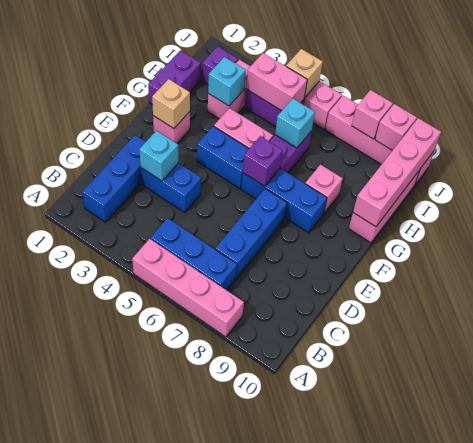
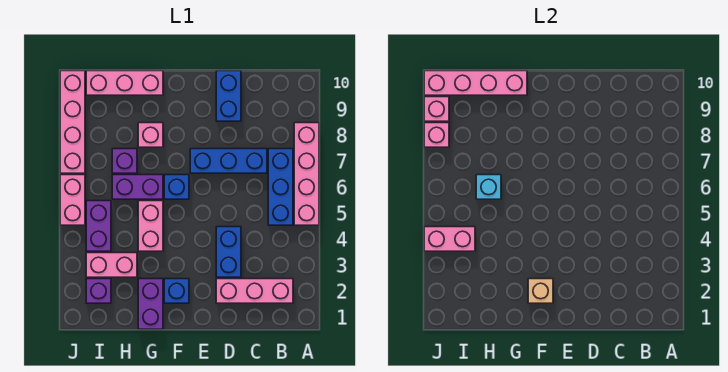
blue brick B2:D2 level 1 -> pink brick B2:D2 level 1
cyan brick D3 level 2 -> none
pink brick F2 level 1 -> blue brick F2 level 1
blue brick F4:F5 level 1 -> blue brick D9:D10 level 1
blue brick F6:F8 level 1 -> blue brick F6 level 1
purple brick F6 level 2 -> purple brick H7 level 1
purple brick G1:H1 level 1 -> purple brick G1:G2 level 1
cyan brick H3 level 2 -> none
pink brick I4:I5 level 2 -> pink brick I4:J4 level 2
tan brick J5 level 2 -> none

